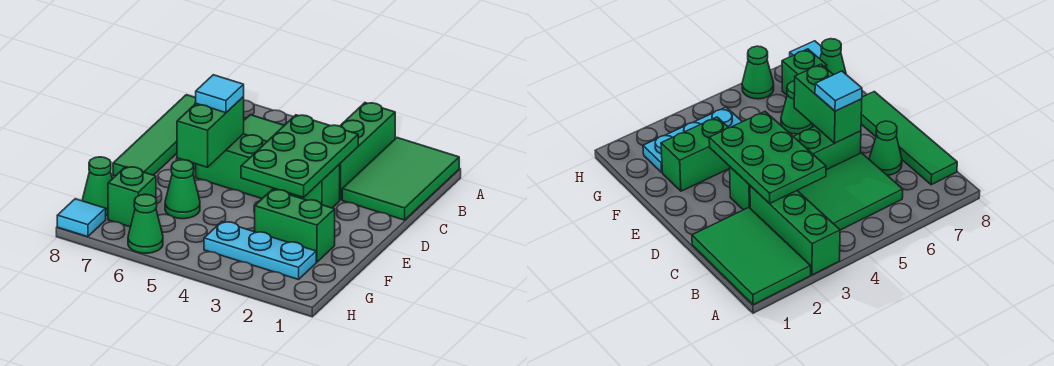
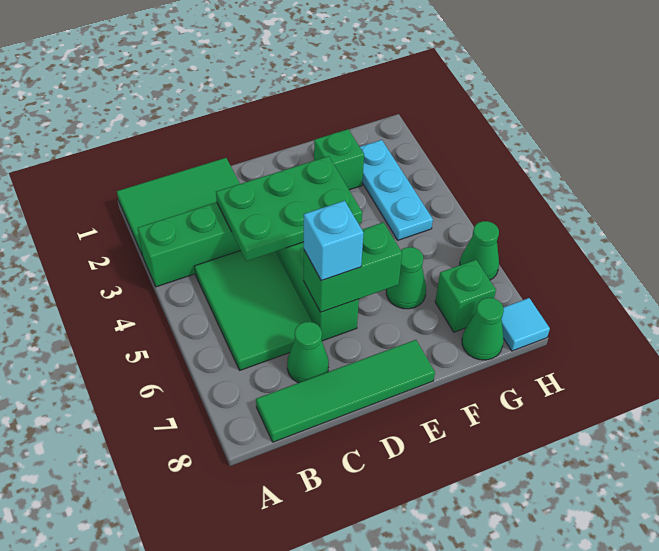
cyan tile D6 level 3 -> cyan brick D6 level 3
green brick F2:F3 level 1 -> green brick F2 level 1

